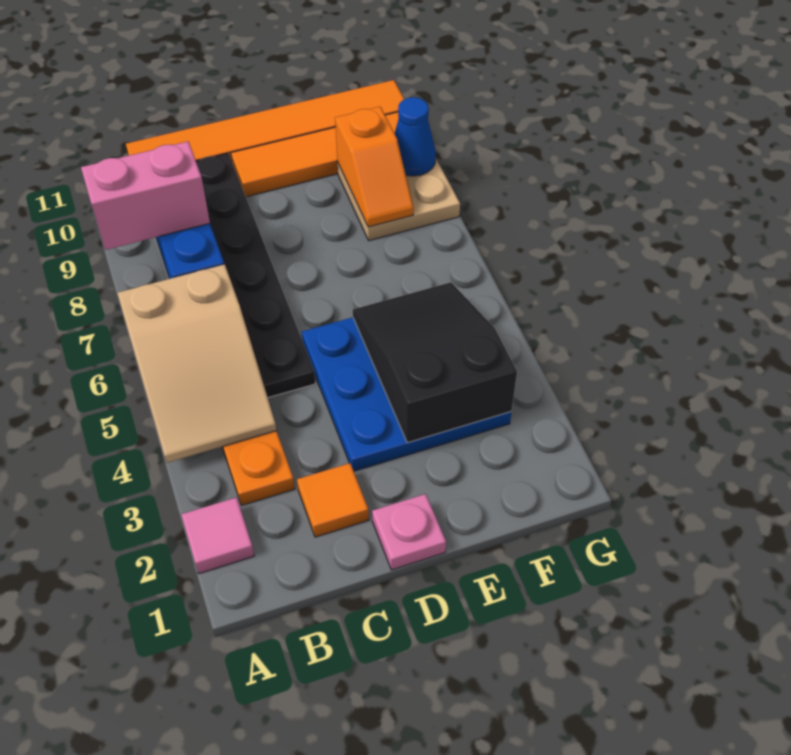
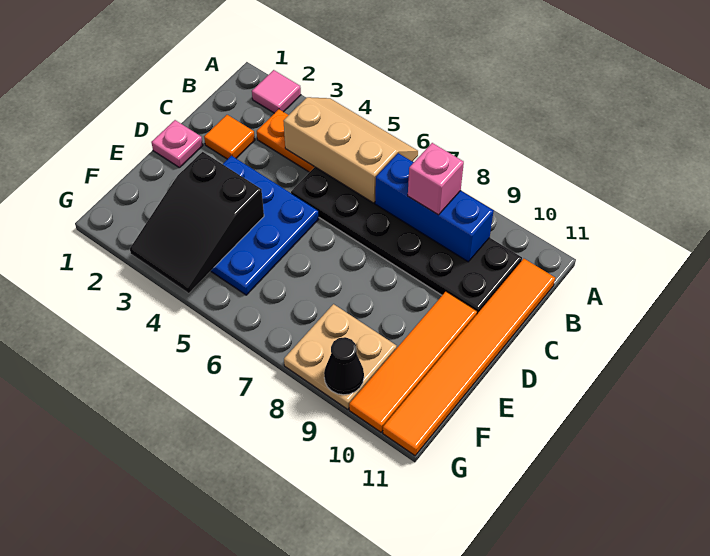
tan slope A4:B6 level 2 top 6 -> tan slope A4:B6 level 2 top B
pink brick A8:B8 level 3 -> pink brick B8 level 3
black slope E3:F5 level 2 top 3 -> black slope E3:G4 level 2 top E
orange slope F8:F9 level 2 top 9 -> none
blue cone G9 level 2 -> black cone G9 level 2

